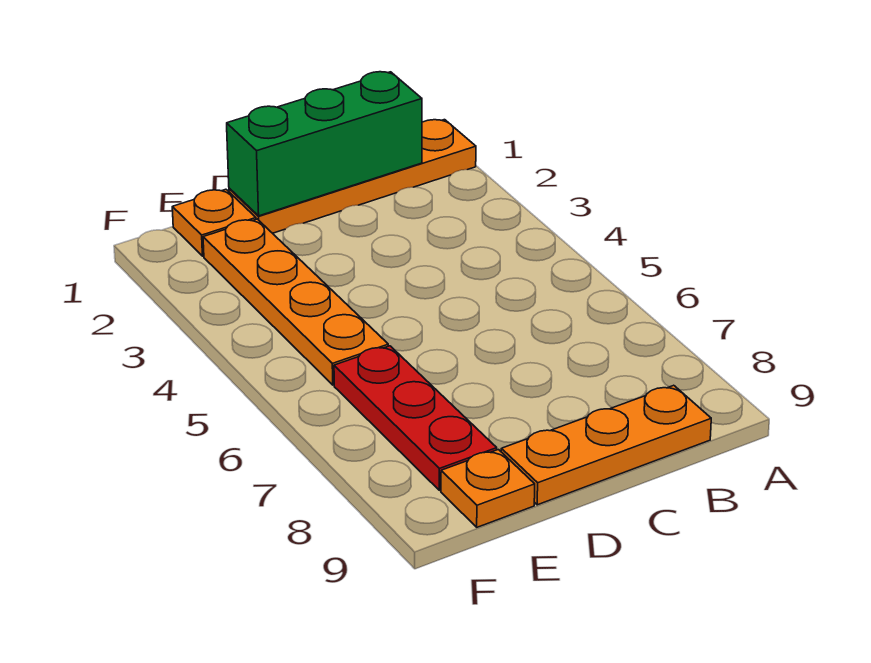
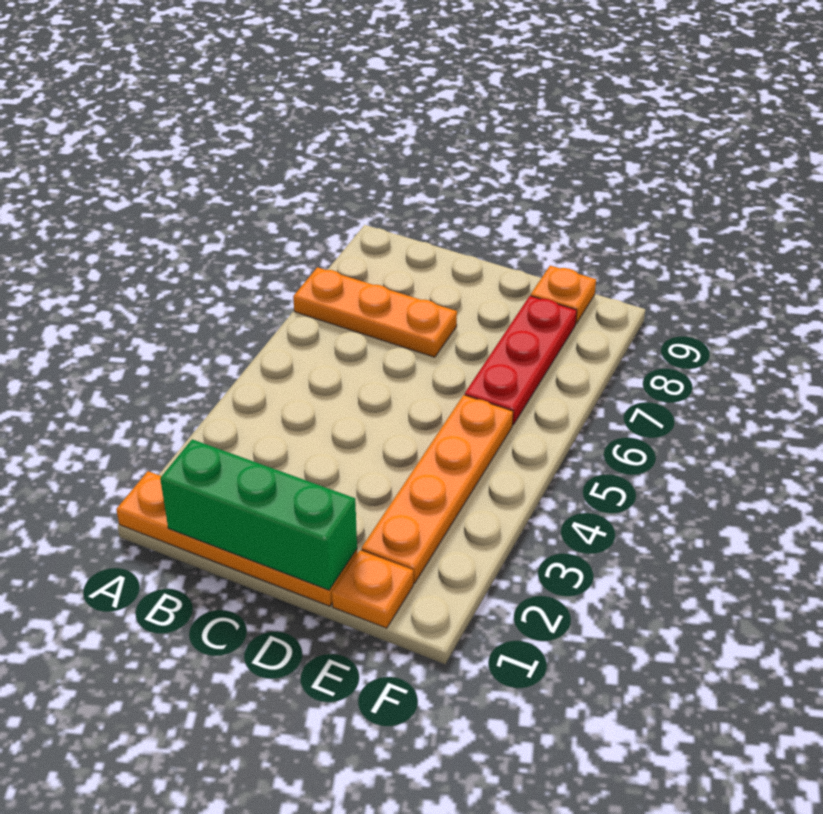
orange plate B9:D9 level 1 -> orange plate A7:C7 level 1

